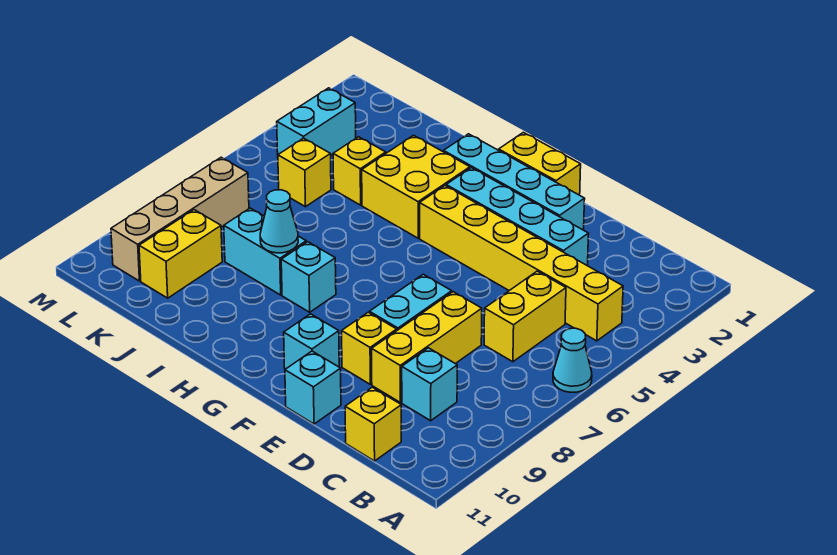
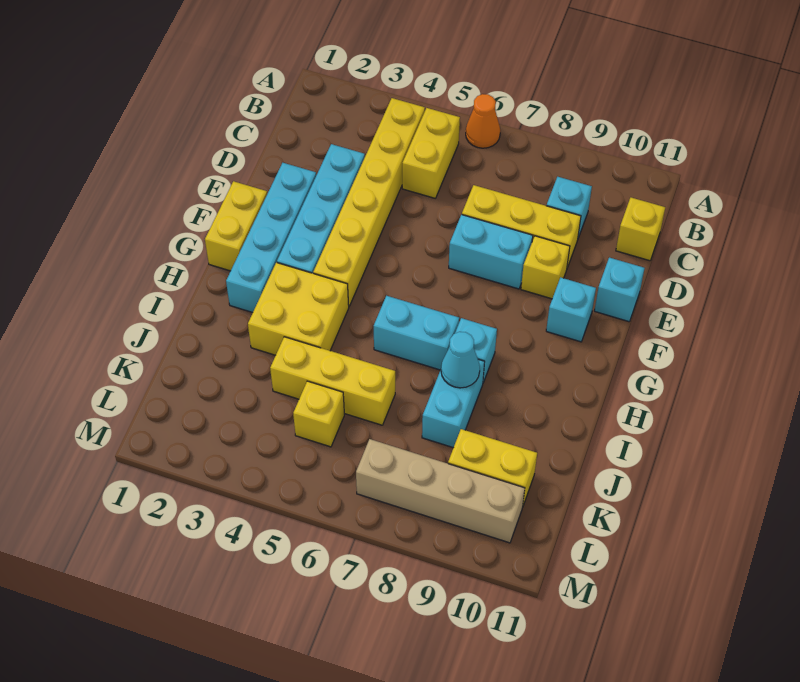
cyan cone A6 level 1 -> orange cone A6 level 1
yellow brick C5:C6 level 1 -> yellow brick B5:C5 level 1
yellow brick J4 level 1 -> yellow brick J4:J6 level 1
cyan brick L3:L4 level 1 -> cyan brick H6:H7 level 1

